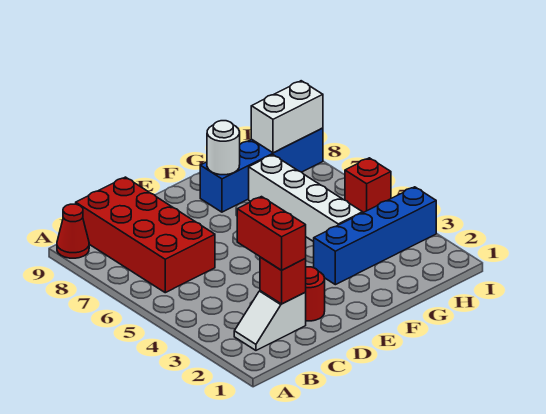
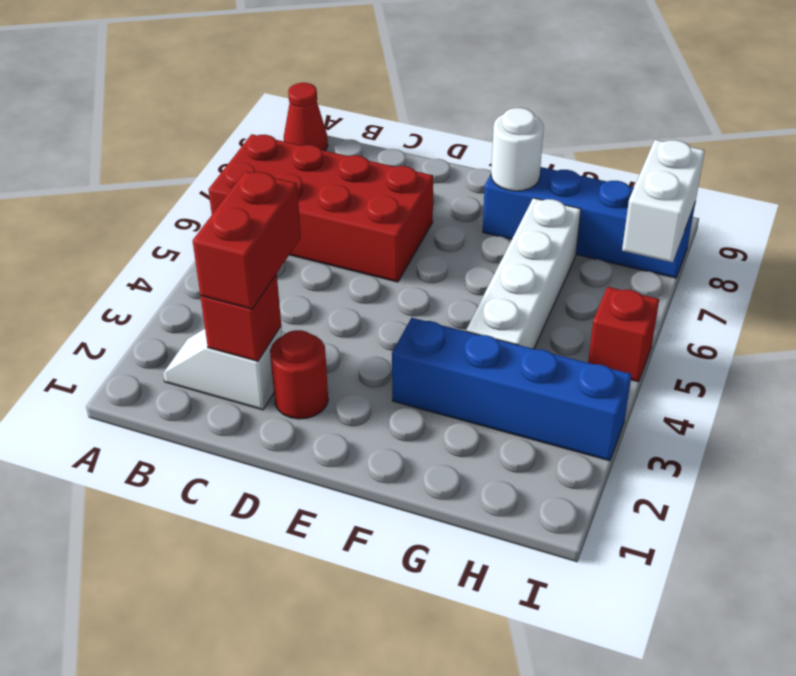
red brick B6:C9 level 1 -> red brick A6:D7 level 1
white brick H8:I8 level 2 -> white brick I7:I8 level 2

